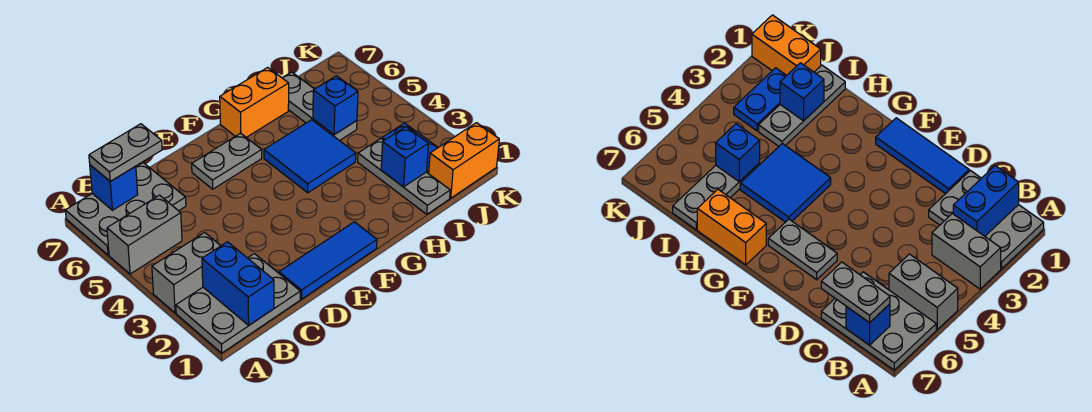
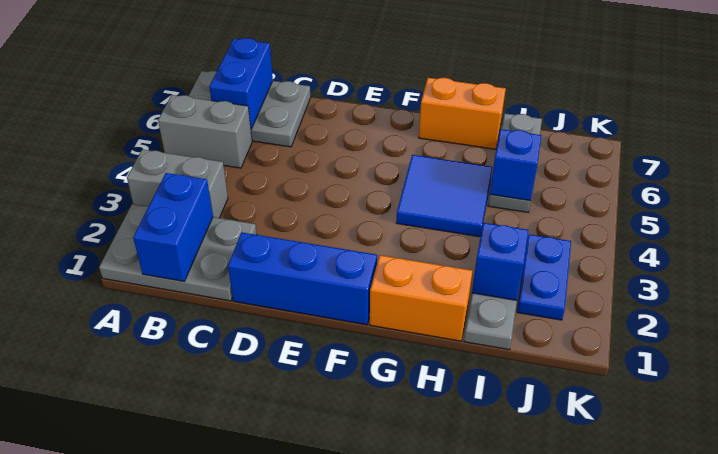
blue brick B7 level 2 -> blue brick B6:B7 level 2
grey plate B7:C7 level 3 -> none
blue tile D1:F1 level 1 -> blue brick D1:F1 level 1
grey plate E6:F6 level 1 -> none
orange brick J1:K1 level 1 -> orange brick G1:H1 level 1

